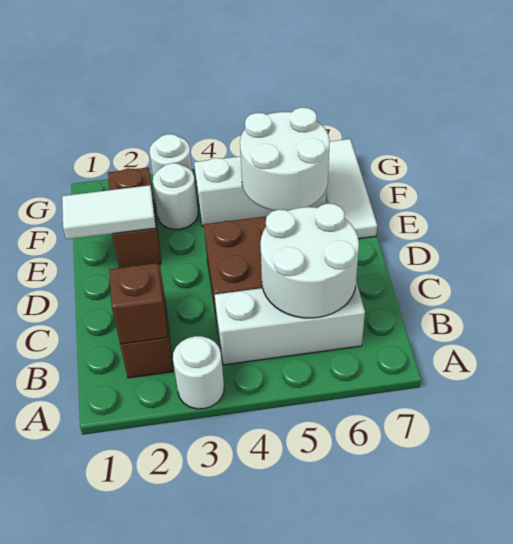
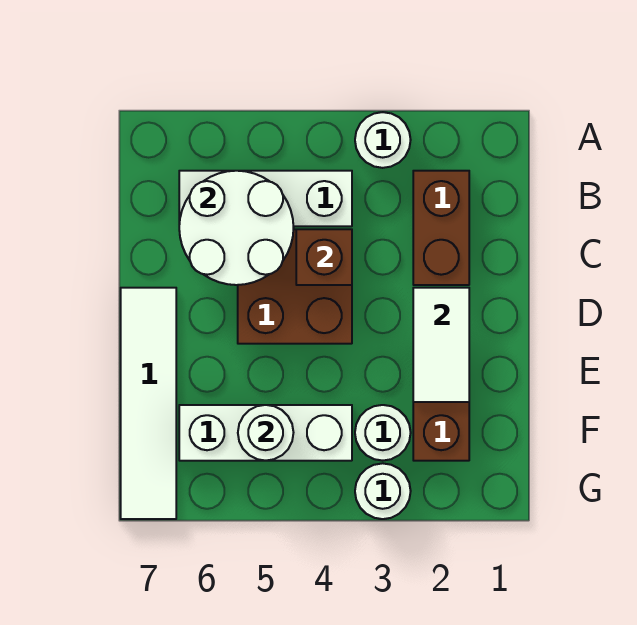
brown brick B2 level 2 -> brown brick C4 level 2
white tile E1:E2 level 2 -> white tile D2:E2 level 2
white round brick E5:F6 level 2 -> white round brick F5 level 2
white tile E7:G7 level 1 -> white tile D7:G7 level 1

